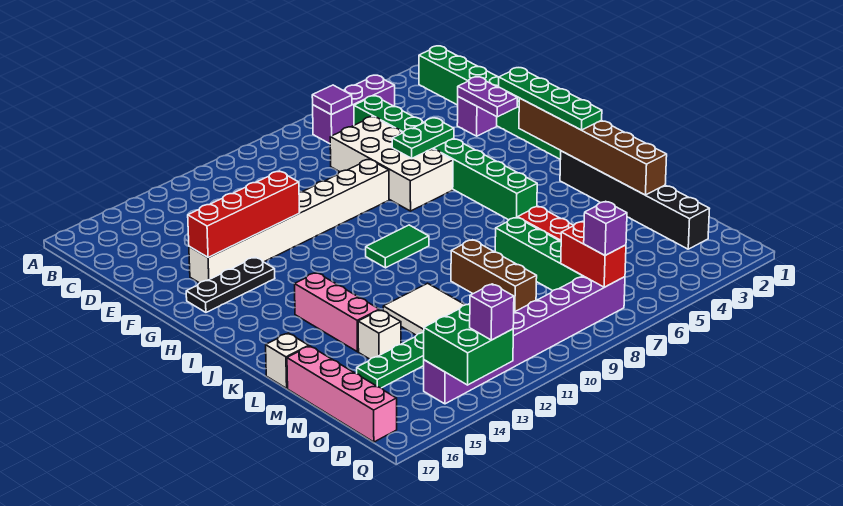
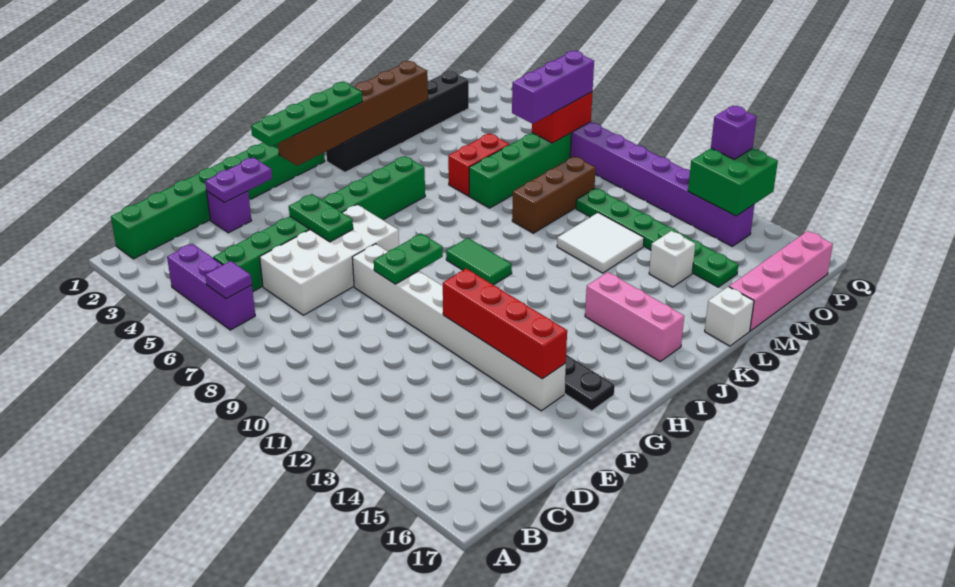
none -> green plate F9:G9 level 2
pink brick J14:L14 level 1 -> pink brick J14:J16 level 1
purple brick P7 level 3 -> purple brick N7:P7 level 3

